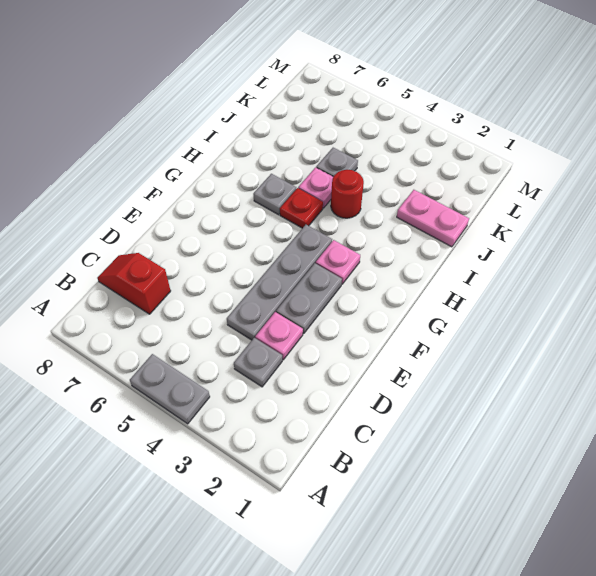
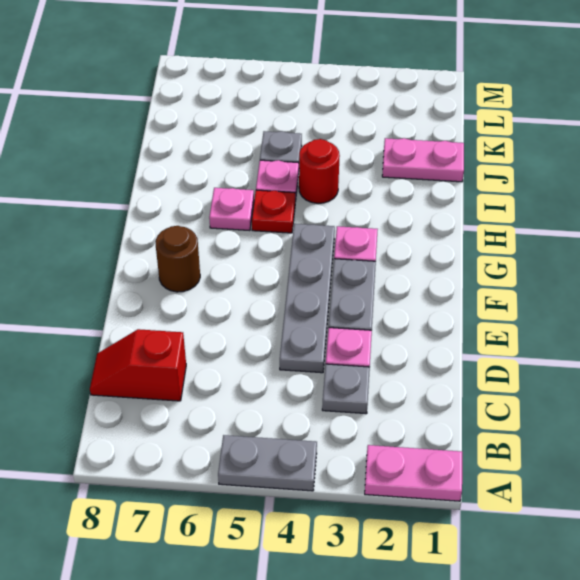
none -> pink plate A1:A2 level 1
none -> brown round brick F7 level 1
grey plate H6 level 1 -> pink plate H6 level 1

